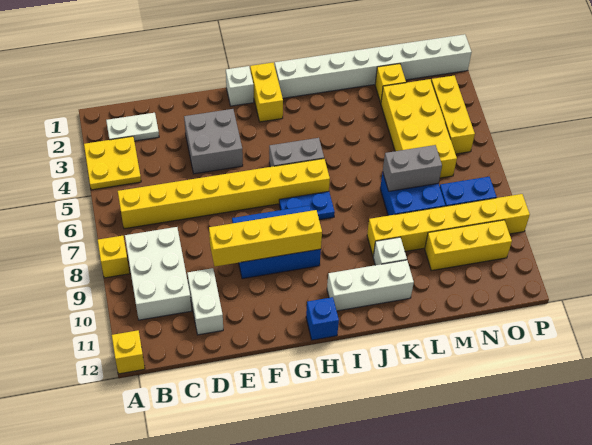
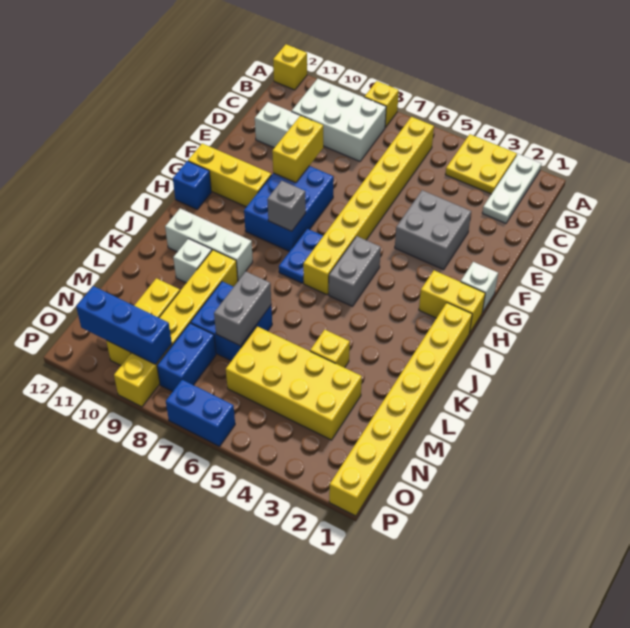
white plate B2:C2 level 1 -> white plate A2:C2 level 1
yellow brick E9:H9 level 2 -> yellow brick E9:F9 level 2
none -> grey brick H8 level 2
white brick I1:P1 level 1 -> yellow brick I1:P1 level 1
white brick I11:K11 level 1 -> white brick J9:J11 level 1
yellow brick M2 level 1 -> yellow brick L4 level 1
yellow brick O3:O5 level 1 -> yellow brick G10:G12 level 1
none -> blue brick O9:O11 level 2
none -> blue brick P6:P7 level 1

